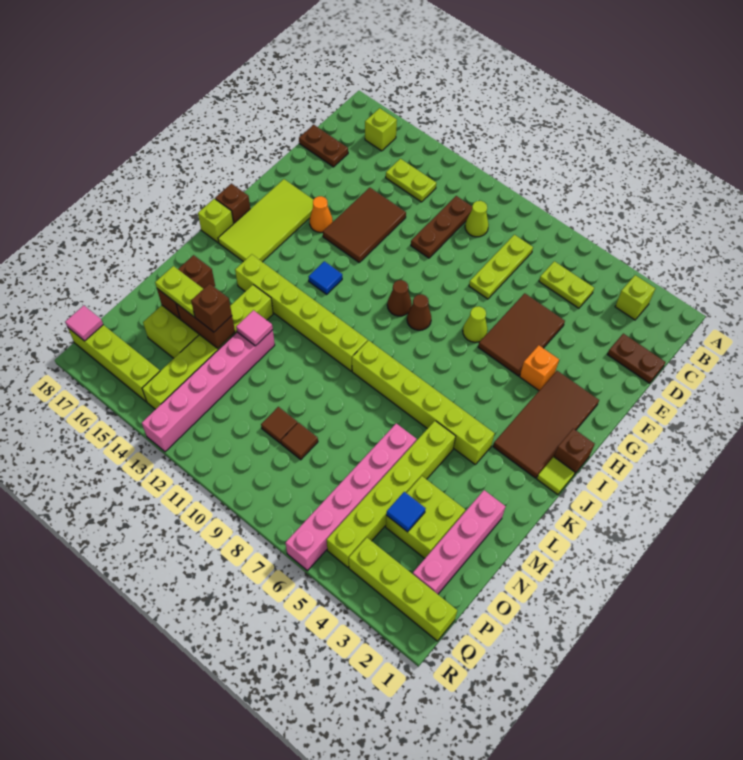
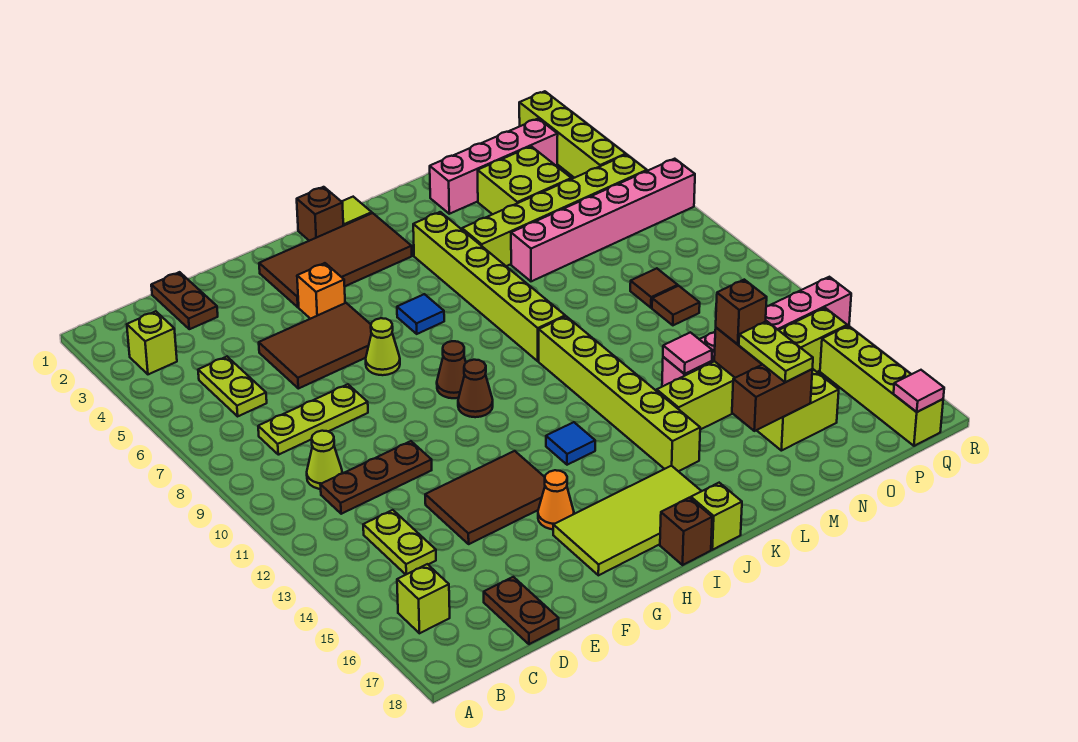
blue tile O4 level 2 -> blue tile I6 level 1

